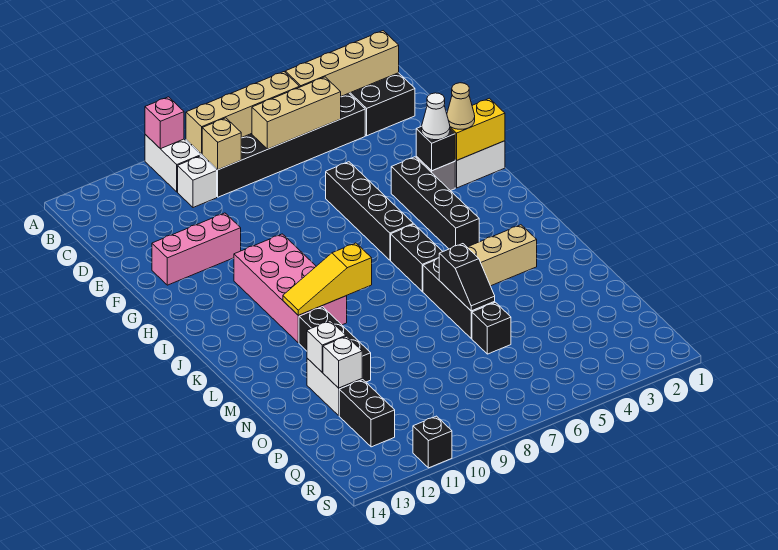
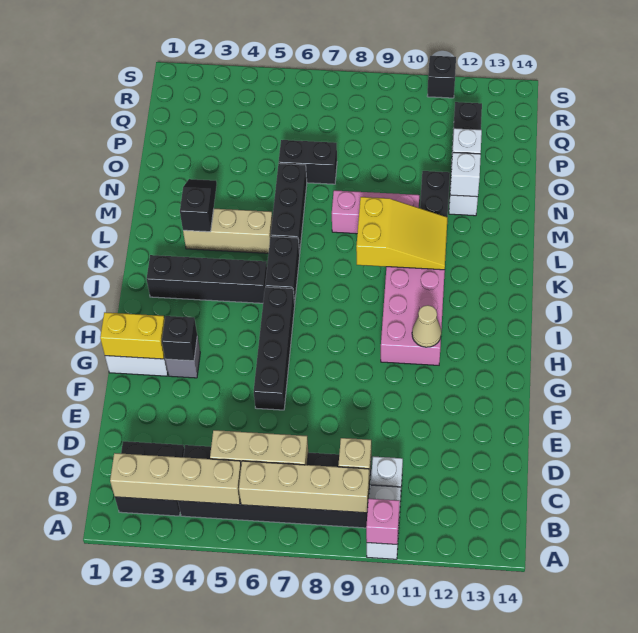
pink brick F11:F13 level 1 -> pink brick M8:M10 level 1
tan cone G2 level 3 -> tan cone H11 level 2
white cone G3 level 3 -> none
black brick G4:J4 level 1 -> black brick J2:J5 level 1
yellow slope K9:K11 level 2 top 9 -> yellow slope K9:L11 level 2 top 9
black slope M6:N6 level 2 top M -> black slope L3:M3 level 2 top L
black brick O6 level 1 -> black brick O6:O7 level 1

